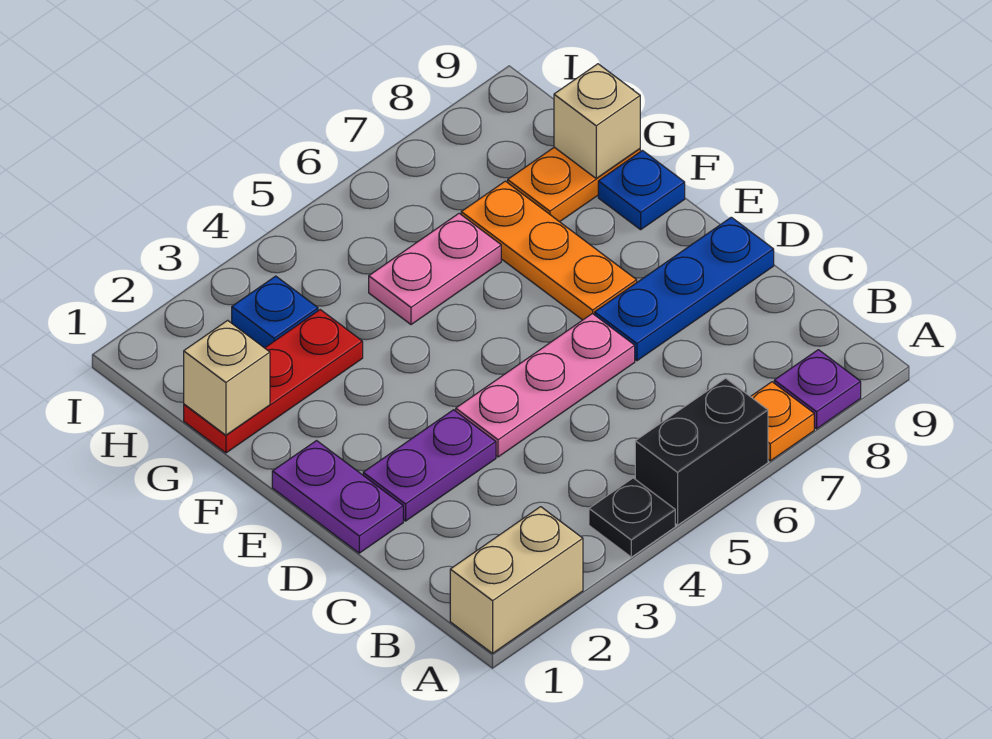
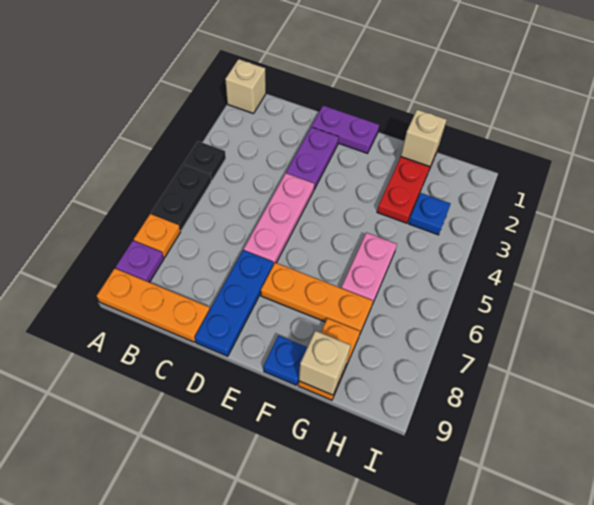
tan brick A1:A2 level 1 -> tan brick A1 level 1
black brick A5:A6 level 1 -> black plate A5:A6 level 1
none -> orange plate A9:C9 level 1

